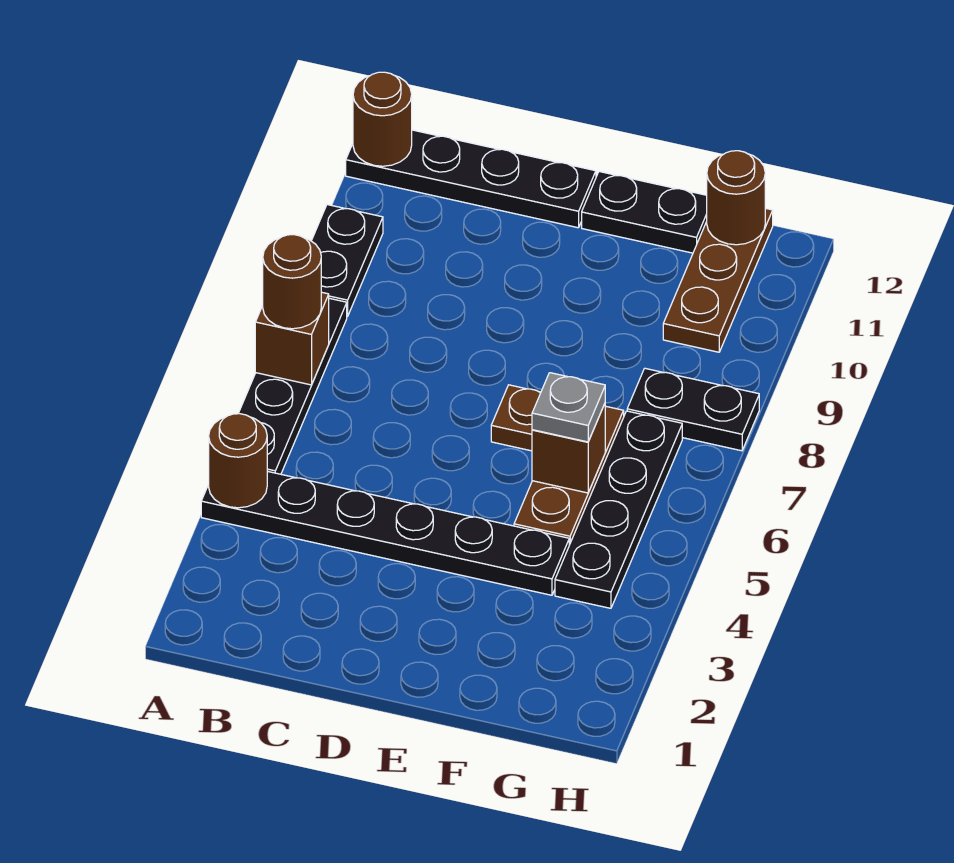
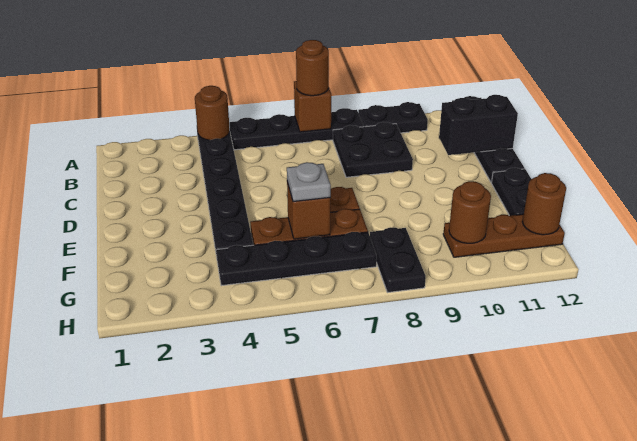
brown round brick A12 level 2 -> brown round brick G10 level 2
none -> black plate B8:C9 level 1
none -> black brick C11:C12 level 2

